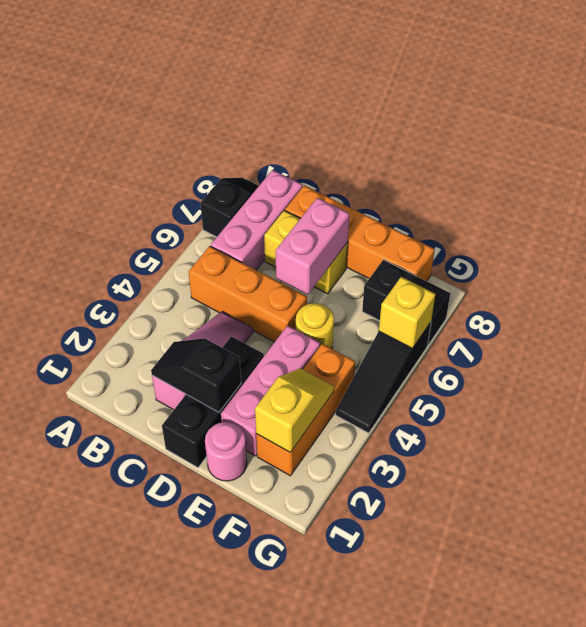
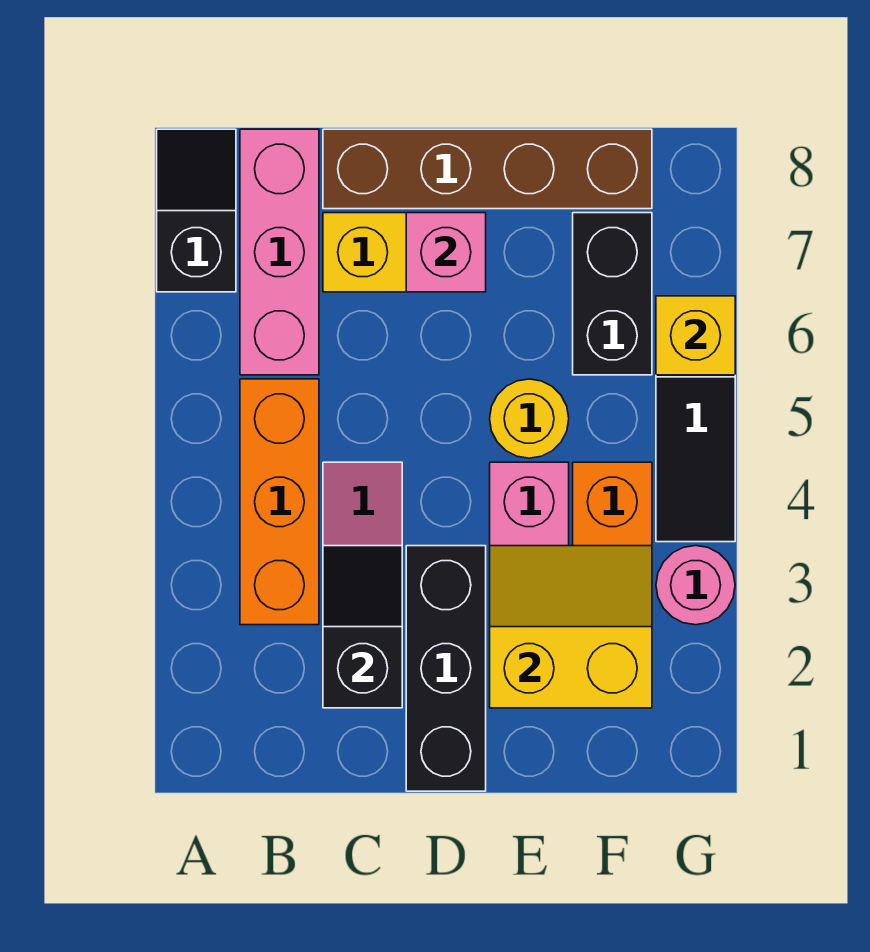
orange brick B5:D5 level 1 -> orange brick B3:B5 level 1
black slope C2:D2 level 2 top D -> black slope C2:C3 level 2 top 2
orange brick C8:F8 level 1 -> brown brick C8:F8 level 1
pink brick D6:D7 level 2 -> pink brick D7 level 2
pink round brick E1 level 1 -> pink round brick G3 level 1
yellow slope F2:F3 level 2 top 2 -> yellow slope E2:F3 level 2 top 2
black brick F7:G7 level 1 -> black brick F6:F7 level 1

